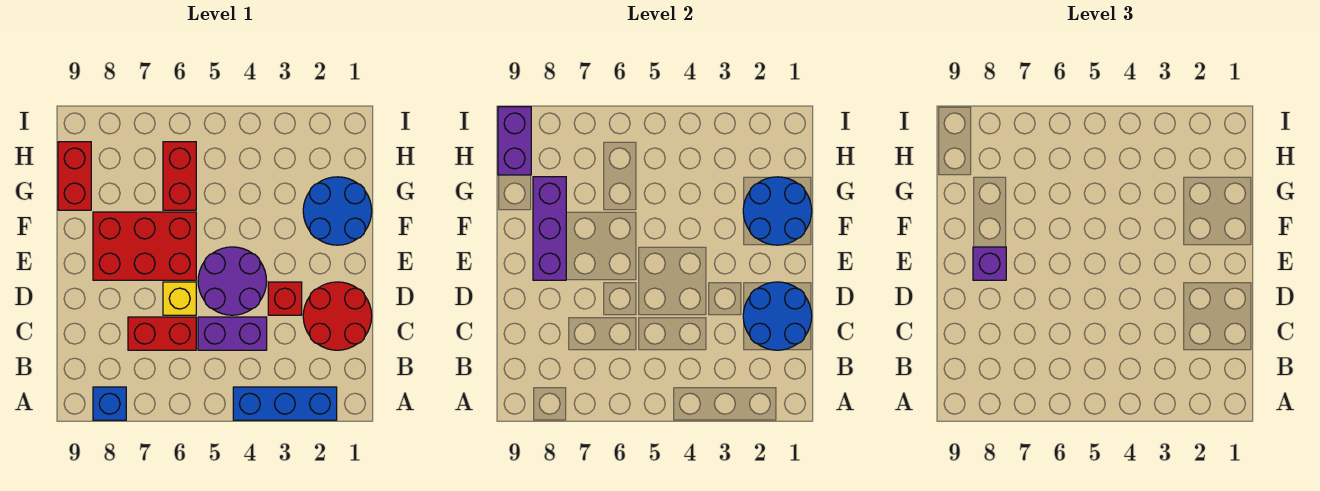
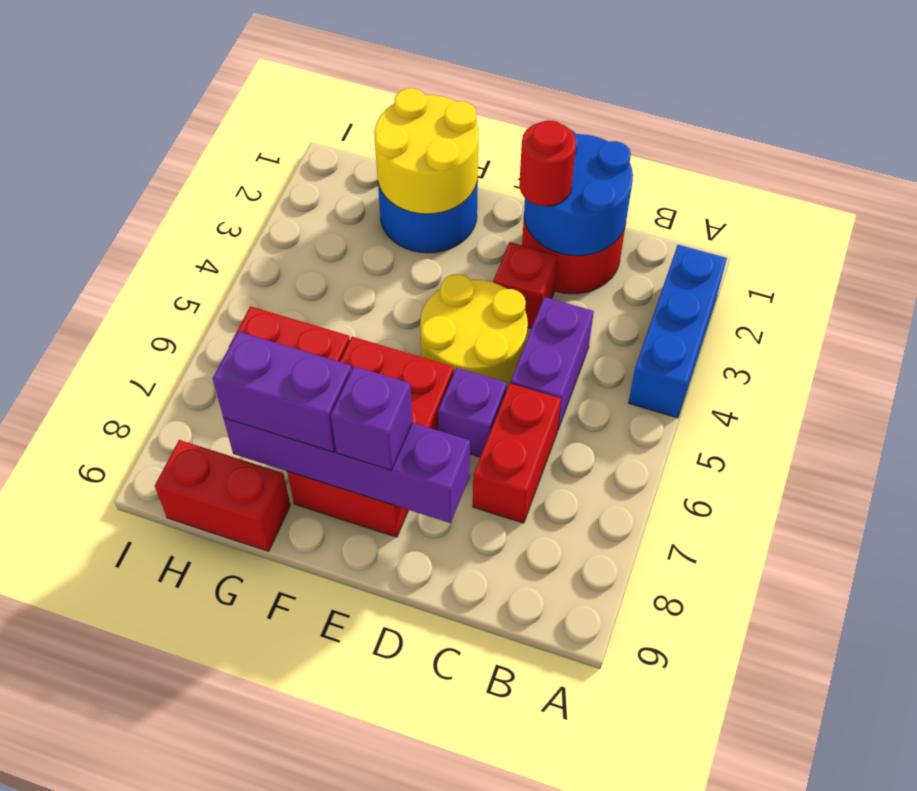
blue brick A8 level 1 -> none
none -> red round brick D2 level 3
purple round brick D4:E5 level 1 -> yellow round brick D4:E5 level 1
yellow brick D6 level 1 -> purple brick D6 level 1
purple brick E8:G8 level 2 -> purple brick D8:G8 level 2
blue round brick F1:G2 level 2 -> yellow round brick F1:G2 level 2
purple brick H9:I9 level 2 -> purple brick F8:G8 level 3

